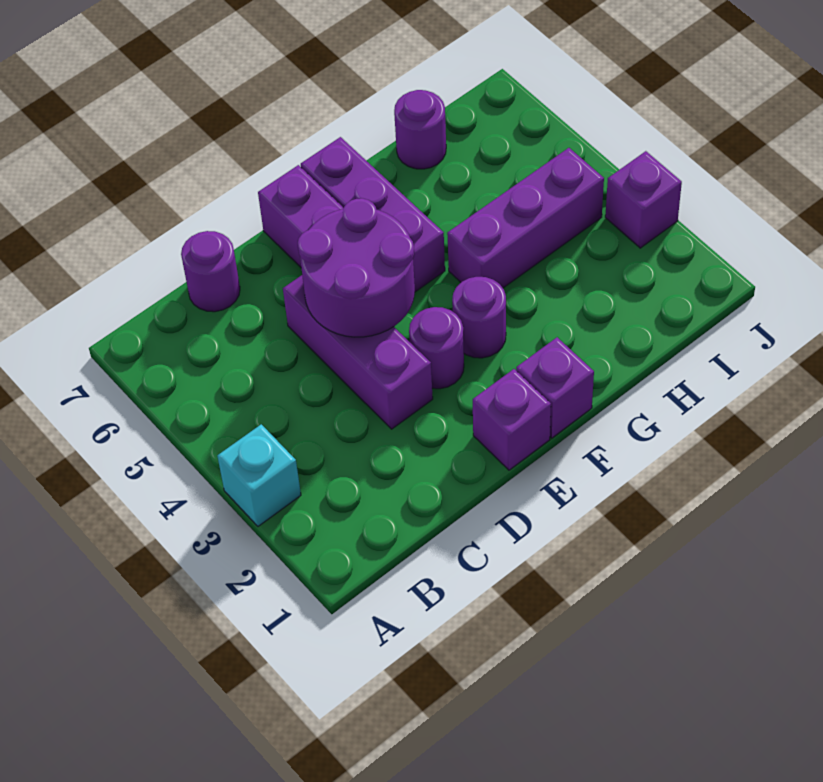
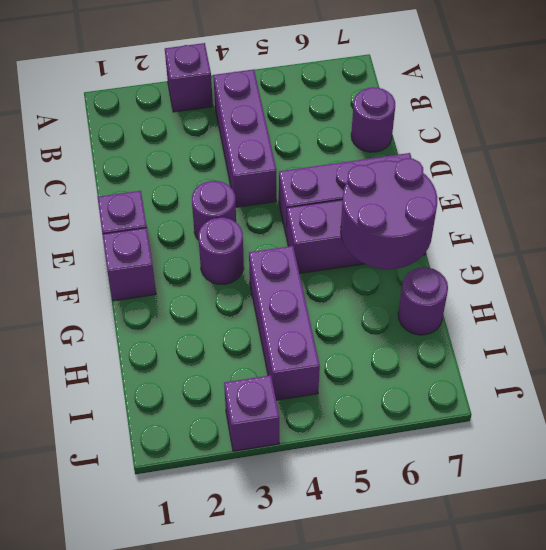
cyan brick A3 level 1 -> purple brick A3 level 1
purple brick D3:D5 level 1 -> purple brick B4:D4 level 1
purple round brick D4:E5 level 2 -> purple round brick F6:G7 level 2

